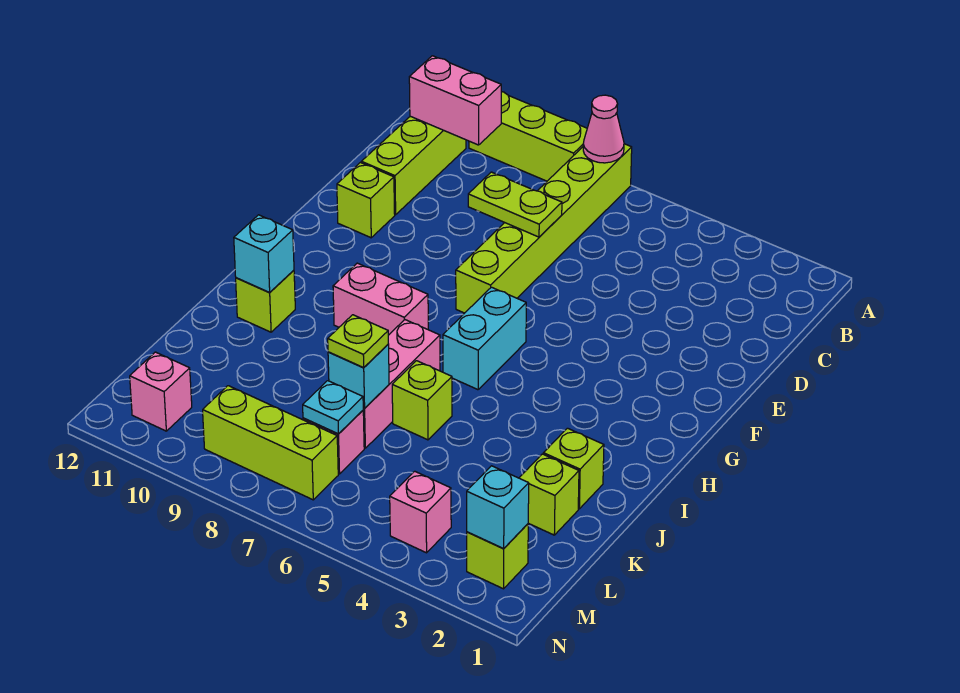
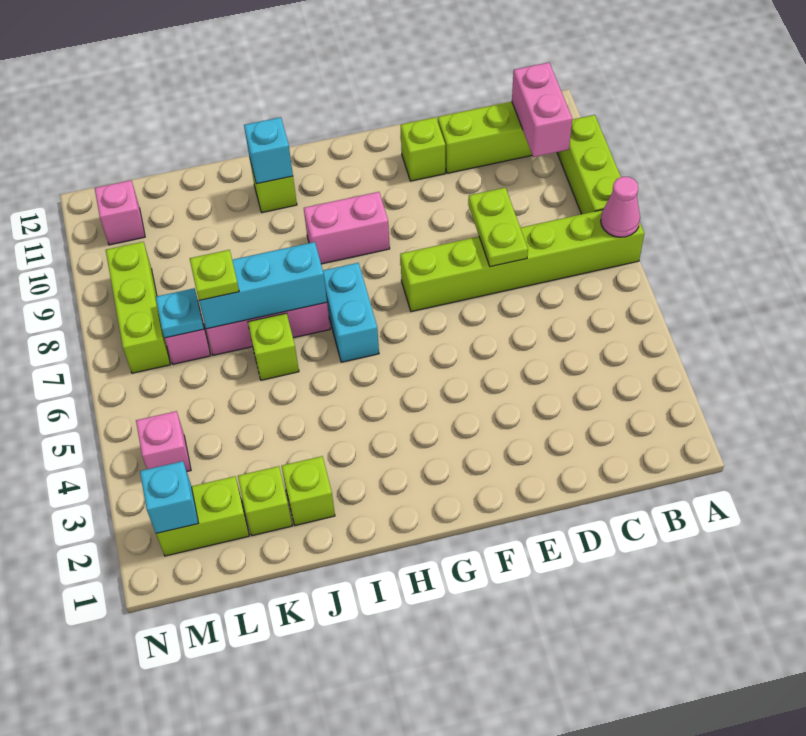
cyan brick G6:H6 level 1 -> cyan brick H6:H7 level 1
pink brick H8:H9 level 1 -> pink brick G9:H9 level 1
cyan brick K7 level 2 -> cyan brick I7:K7 level 2
lime brick M2 level 1 -> lime brick L2:M2 level 1

